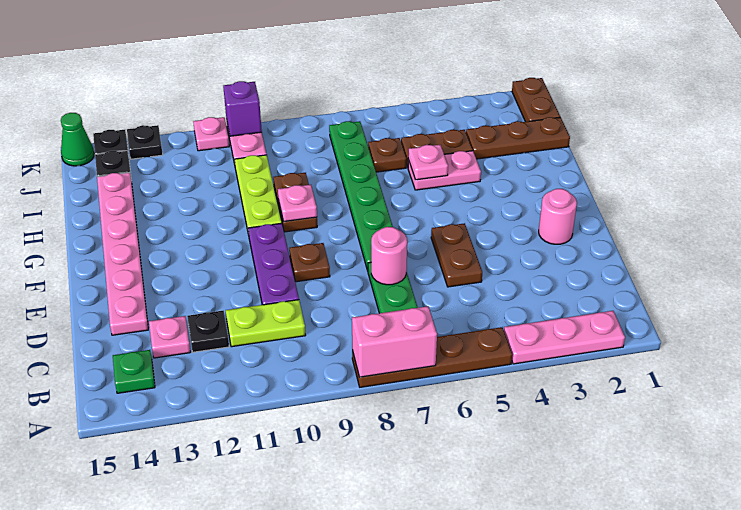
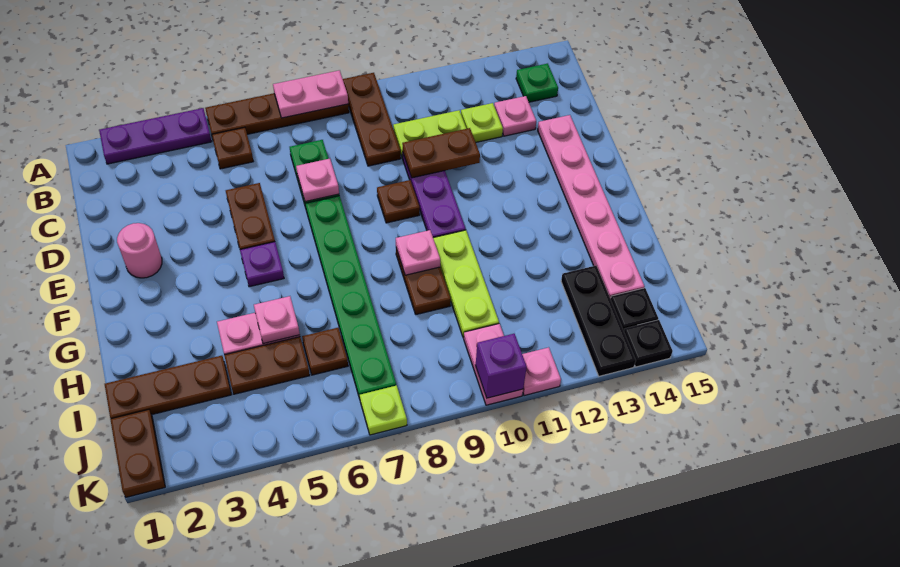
pink plate A2:A4 level 1 -> purple plate A2:A4 level 1
pink brick A7:A8 level 2 -> pink plate A7:A8 level 2
none -> brown plate A9:C9 level 1
none -> brown plate B5 level 1
black plate C12 level 1 -> lime plate C12 level 1
pink round brick D7 level 2 -> pink plate D7 level 2
none -> brown plate D10:D11 level 2
none -> purple plate F5 level 1
none -> lime plate K7 level 1
black plate K13 level 1 -> black plate I13:K13 level 1
green cone K15 level 1 -> none

